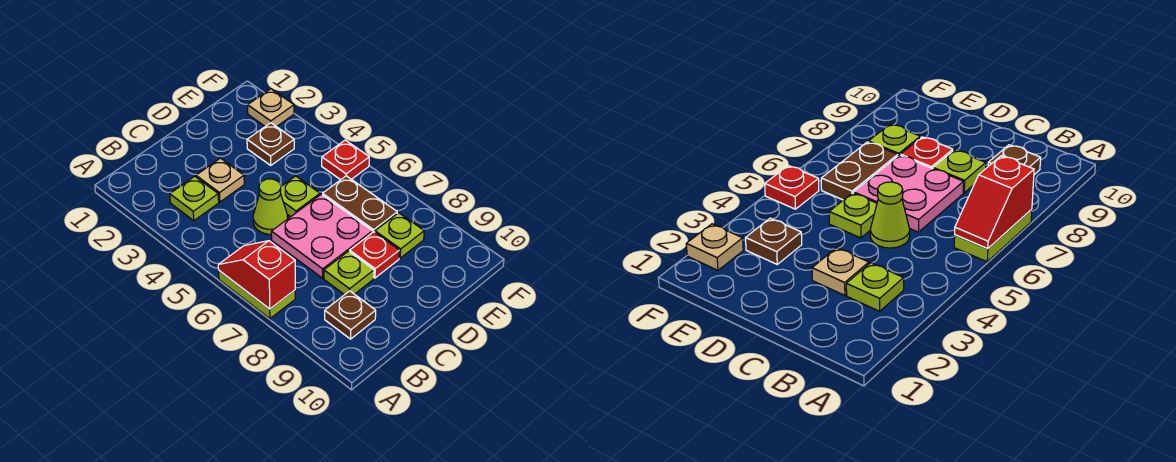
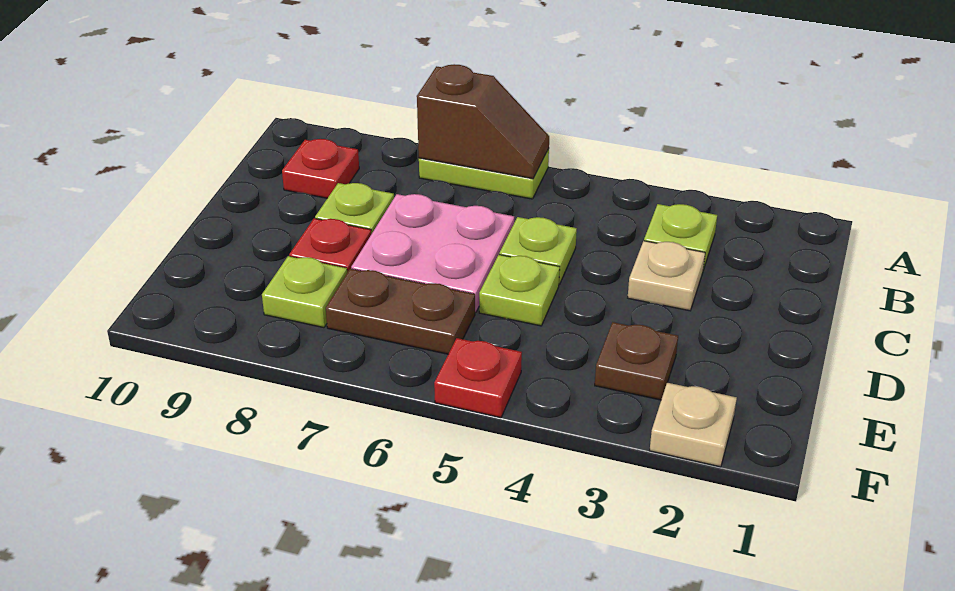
red slope A6:A7 level 2 top 7 -> brown slope A6:A7 level 2 top 7
brown plate B9 level 1 -> red plate B9 level 1
lime cone C5 level 1 -> lime plate C5 level 1

